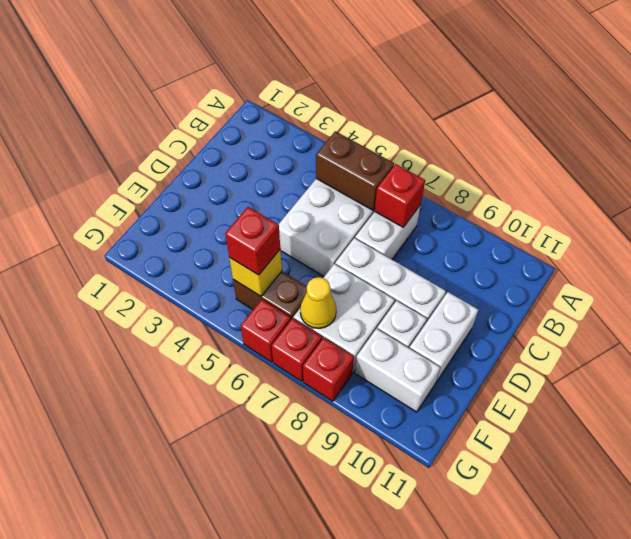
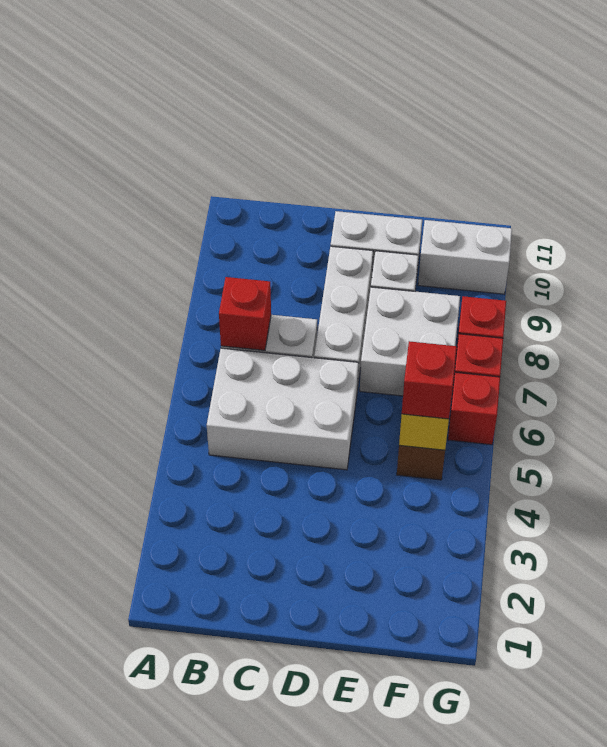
brown brick B5:B6 level 2 -> none
yellow cone F7 level 2 -> none
white brick F9:F10 level 1 -> white brick F10:G10 level 1

